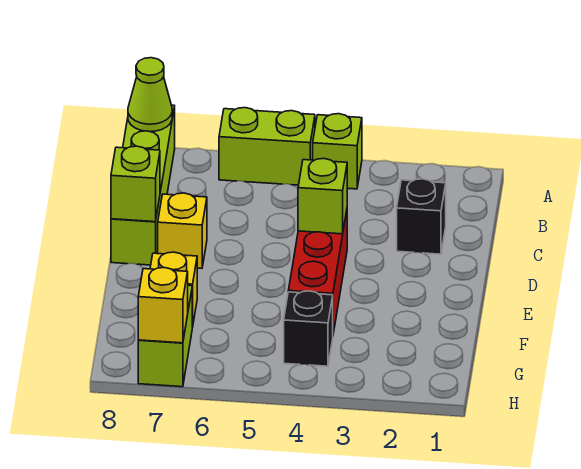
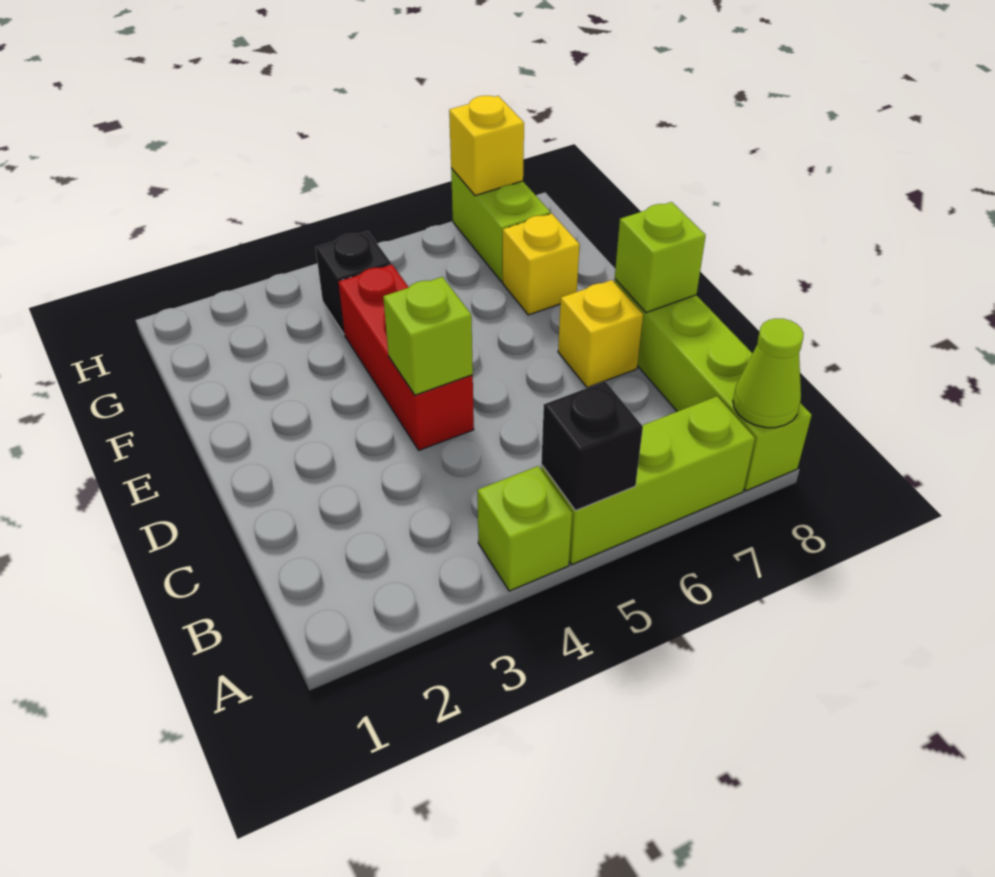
lime brick A5:A6 level 1 -> lime brick A5:A7 level 1
black brick C2 level 1 -> black brick A5 level 2

